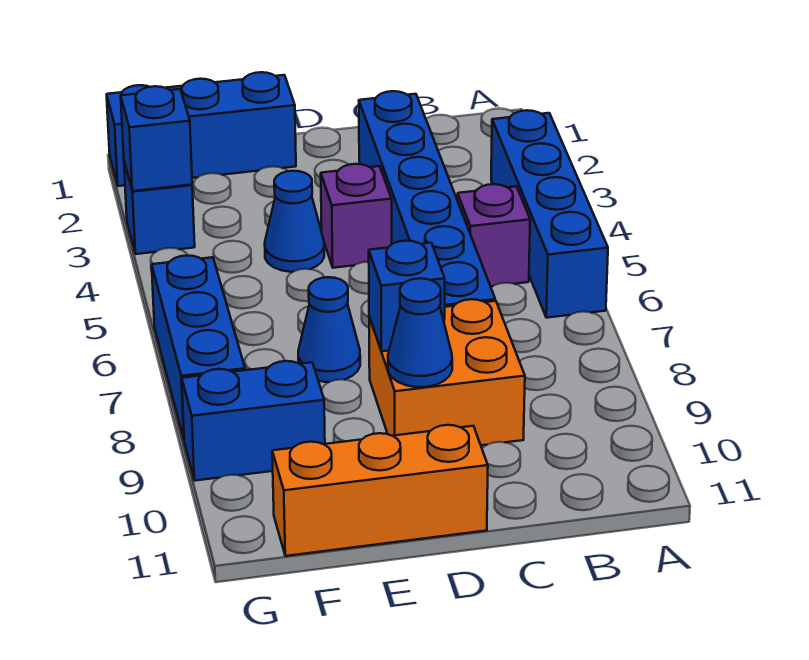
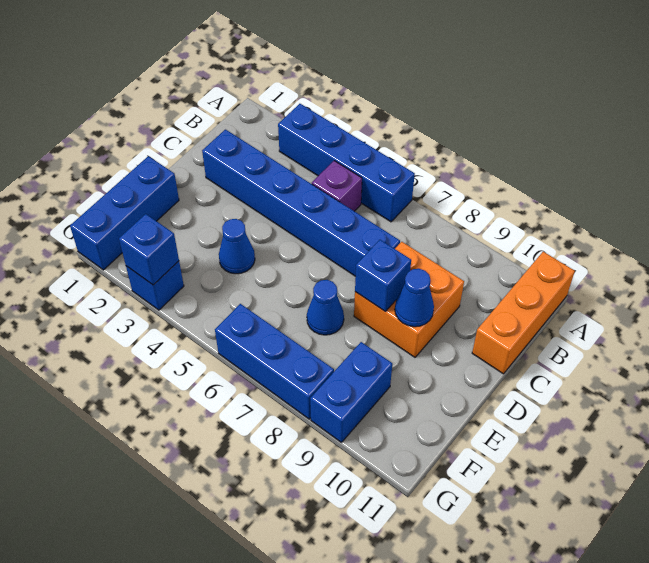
purple brick D4 level 1 -> none
orange brick D11:F11 level 1 -> orange brick A11:C11 level 1

